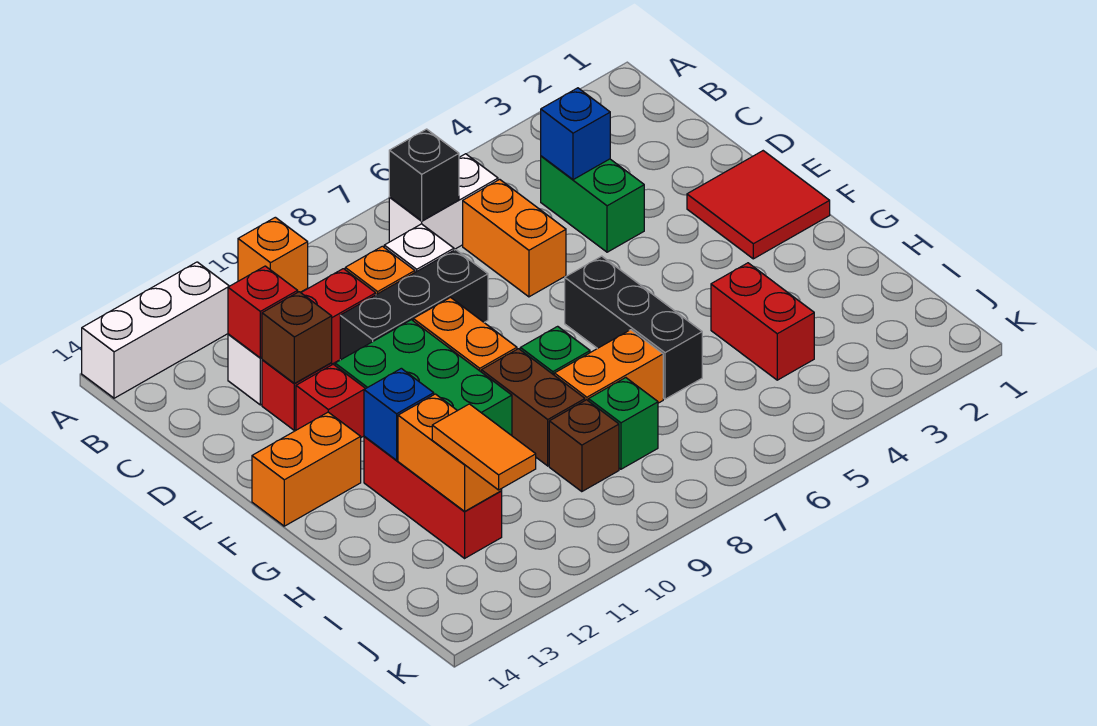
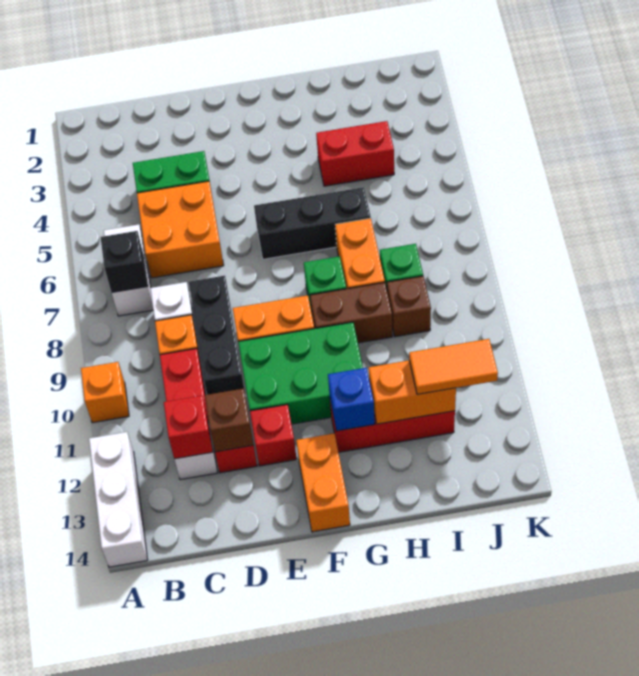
blue brick C4 level 2 -> none
orange brick C6:D6 level 1 -> orange brick C5:D6 level 1
red tile E1:F2 level 1 -> none

